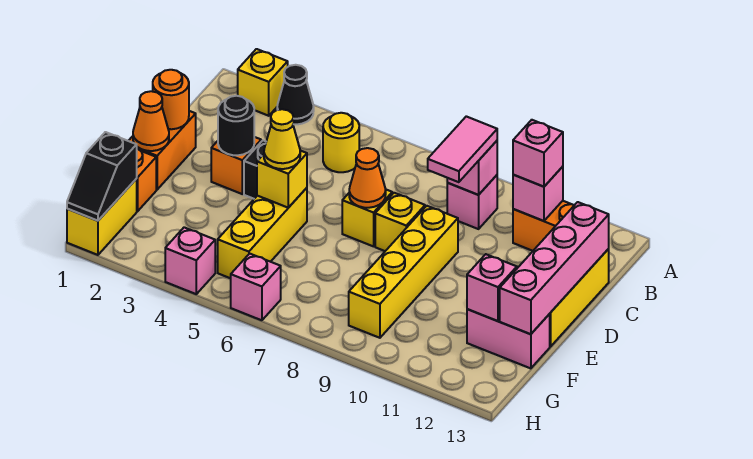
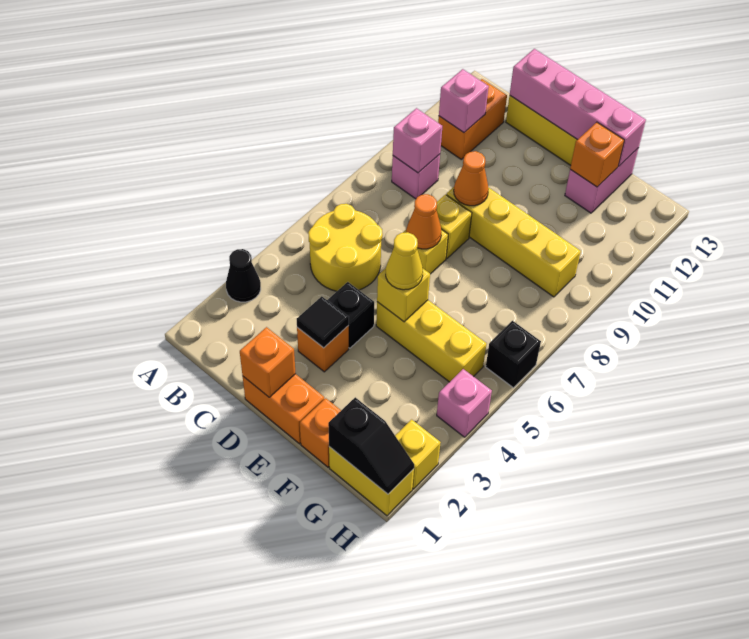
yellow brick A2 level 1 -> yellow brick H2 level 1
yellow round brick B5 level 1 -> yellow round brick B5:C6 level 1
pink tile B9:C9 level 3 -> none
pink brick B11 level 3 -> none
orange round brick D1 level 2 -> orange brick D1 level 2
black round brick D3 level 2 -> black tile D3 level 2
orange cone E1 level 2 -> orange cone D9 level 2
pink brick F12 level 2 -> orange brick F12 level 2
pink brick H6 level 1 -> black brick H6 level 1

